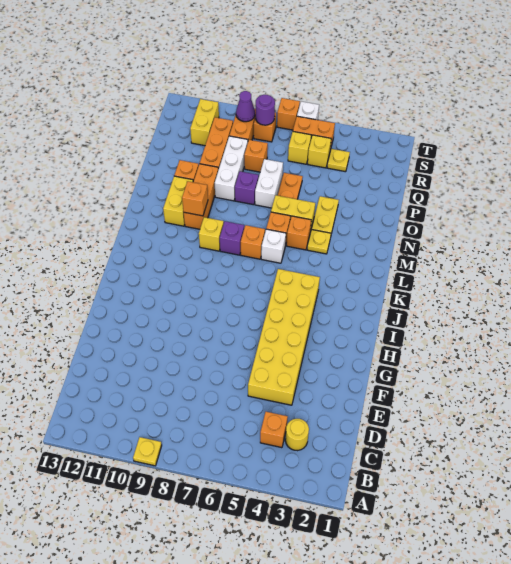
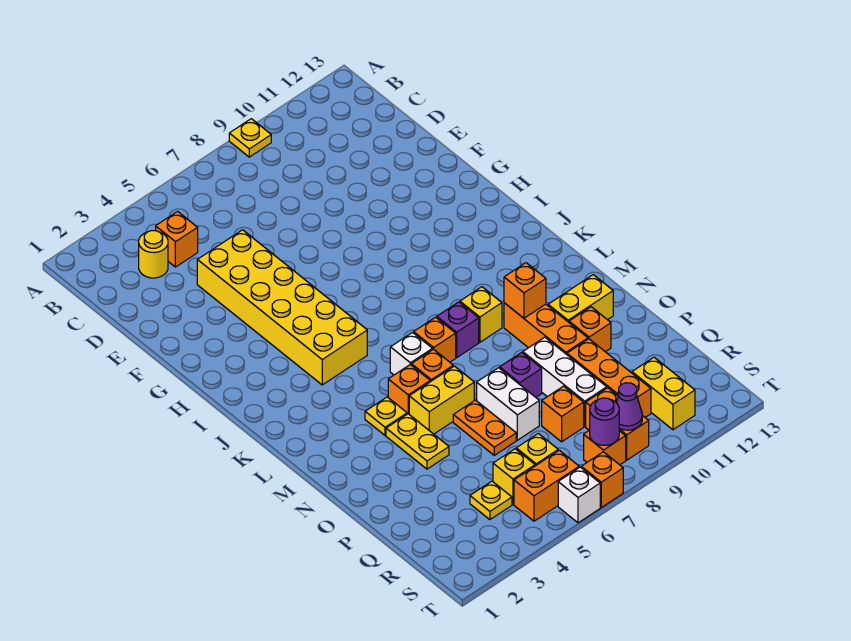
yellow brick M11:N11 level 1 -> yellow brick N11:N12 level 1

